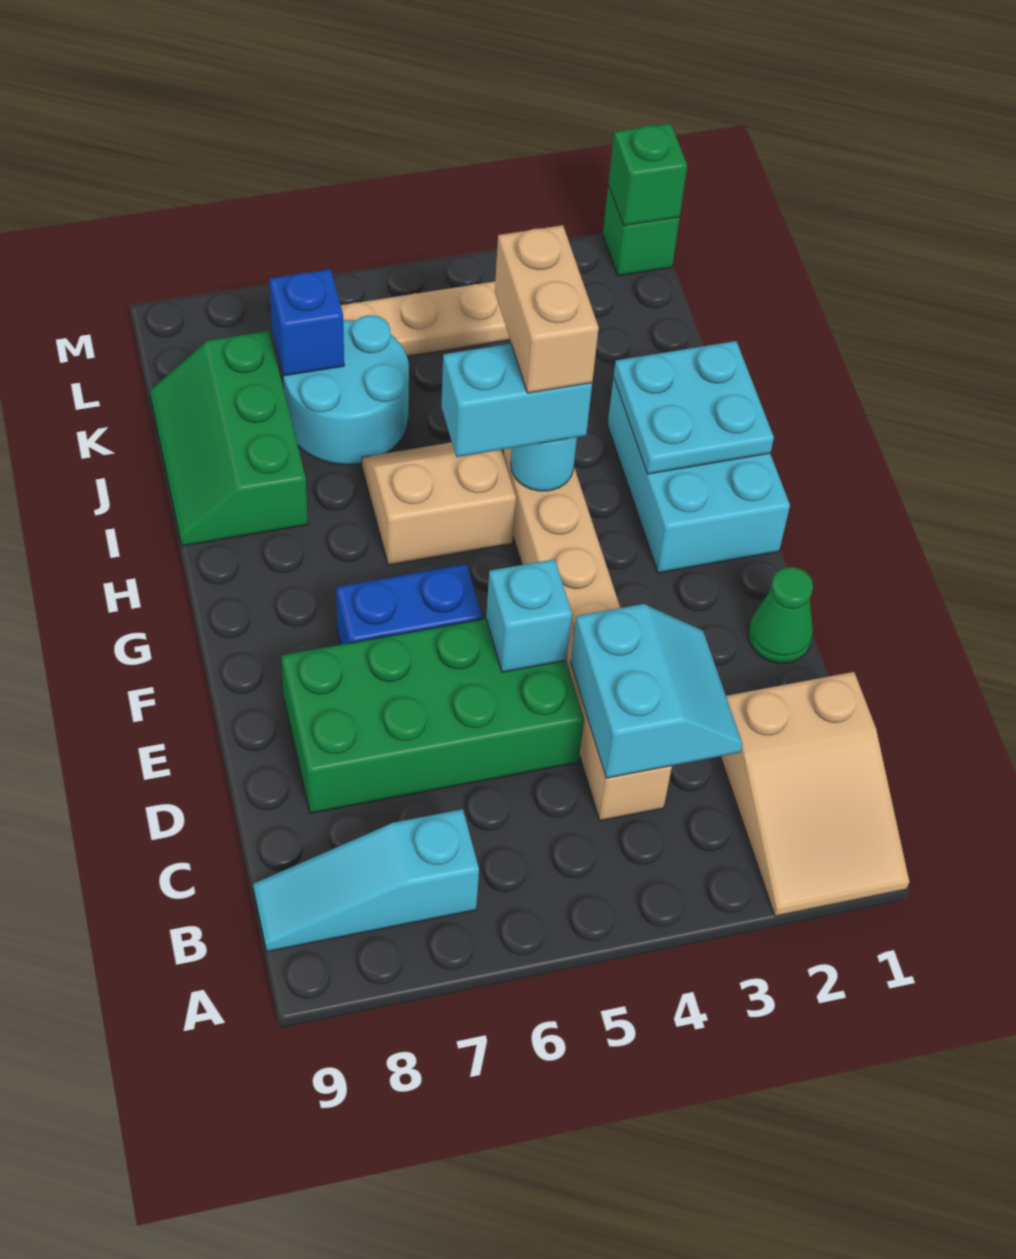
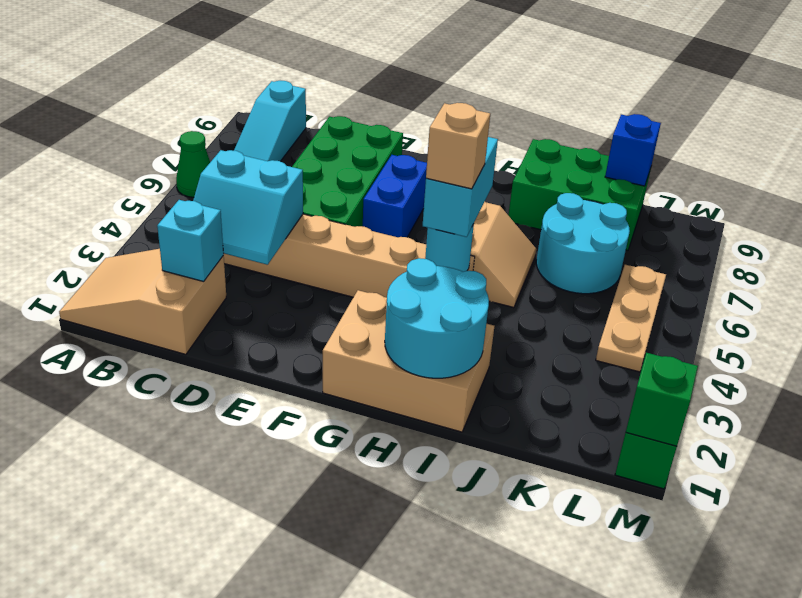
cyan slope B7:B9 level 1 top 7 -> cyan slope B7:B9 level 1 top 9
green cone E1 level 1 -> green cone A6 level 1
cyan brick E5 level 2 -> cyan brick C2 level 2
cyan brick G1:I2 level 1 -> tan brick G1:I2 level 1
cyan plate H1:I2 level 2 -> cyan round brick H1:I2 level 2
tan brick H4:I4 level 4 -> tan brick H4 level 4
green slope I8:K9 level 1 top 8 -> green brick I8:K9 level 1
blue brick K7 level 2 -> blue brick K9 level 2

